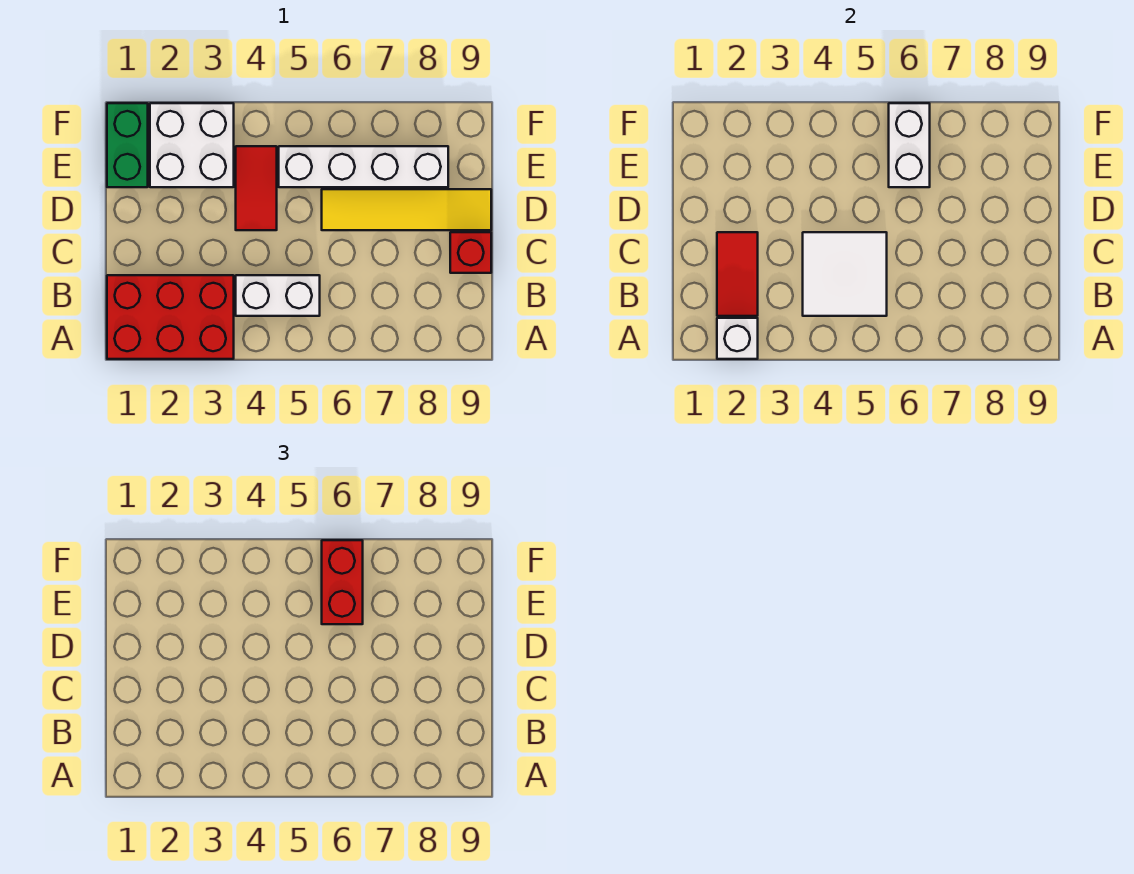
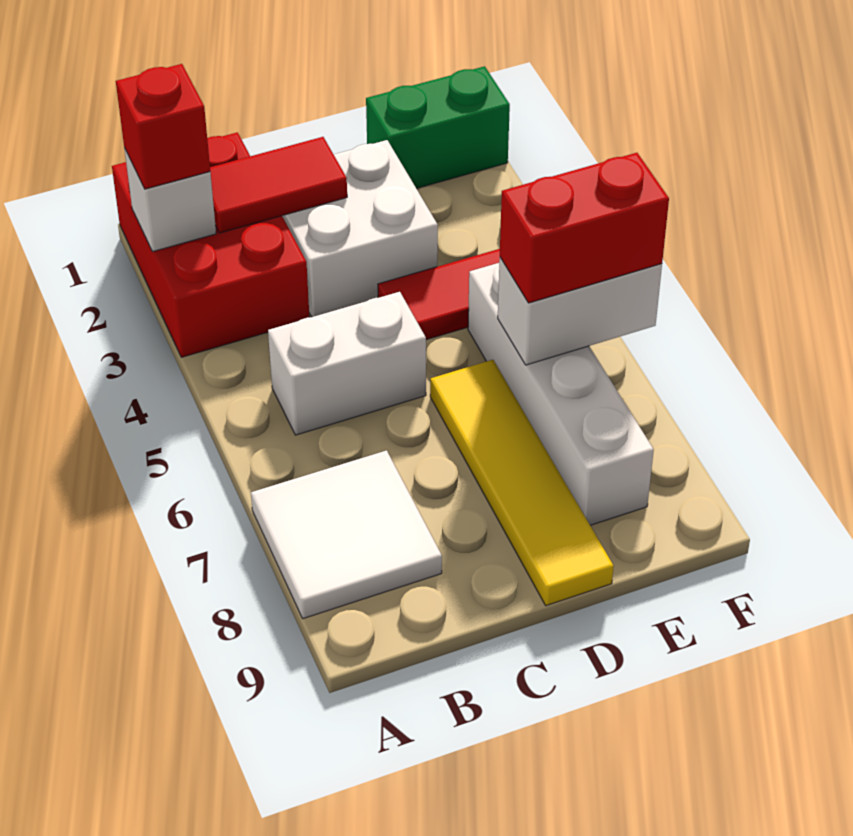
white brick B4:B5 level 1 -> white brick B5:C5 level 1
white tile B4:C5 level 2 -> white tile A7:B8 level 1
red brick C9 level 1 -> red brick A2 level 3
white brick E2:F3 level 1 -> white brick C2:D3 level 1

